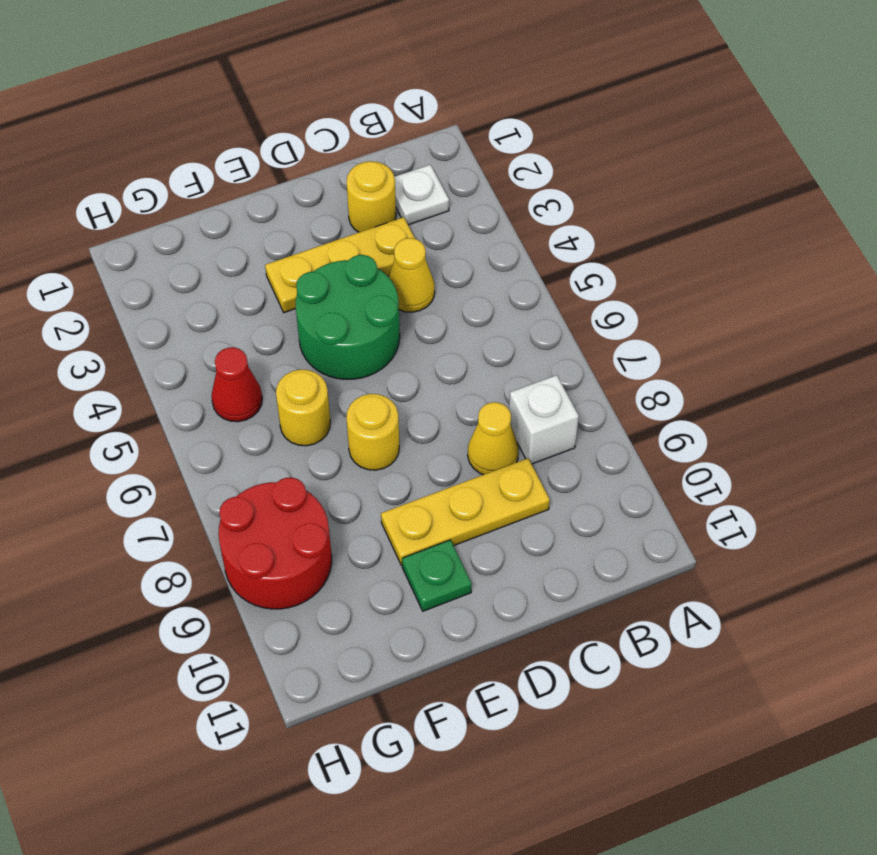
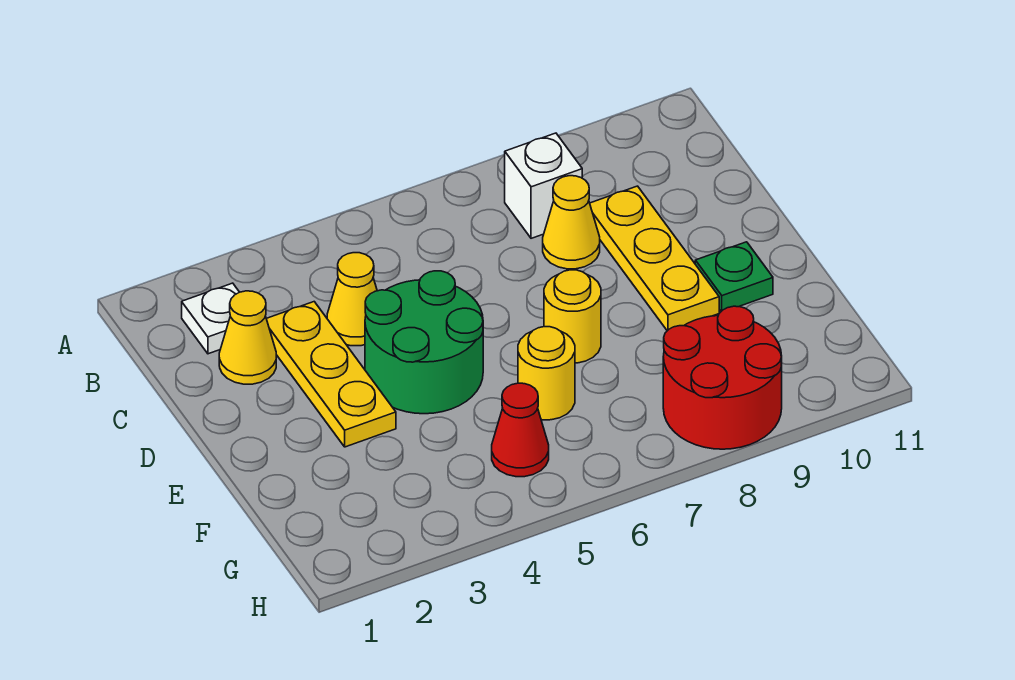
yellow round brick C2 level 1 -> yellow cone C2 level 1

